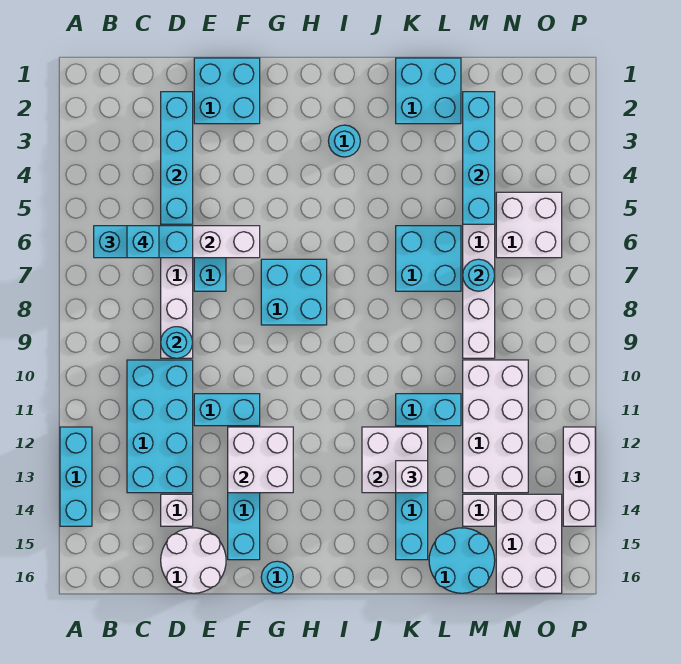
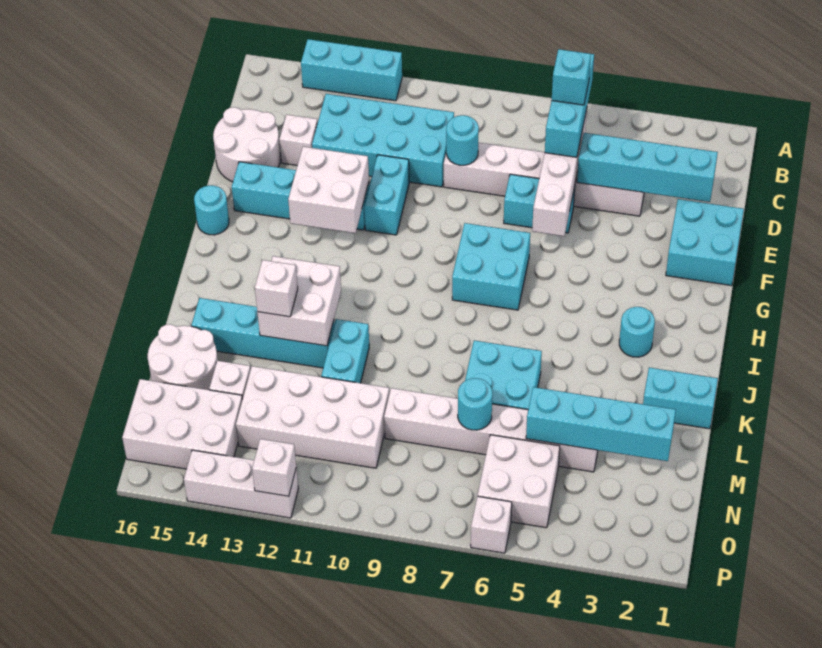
cyan brick K1:L2 level 1 -> cyan brick K1:K2 level 1
cyan round brick L15:M16 level 1 -> white round brick L15:M16 level 1
none -> white brick P6 level 1
none -> white brick P12 level 2

